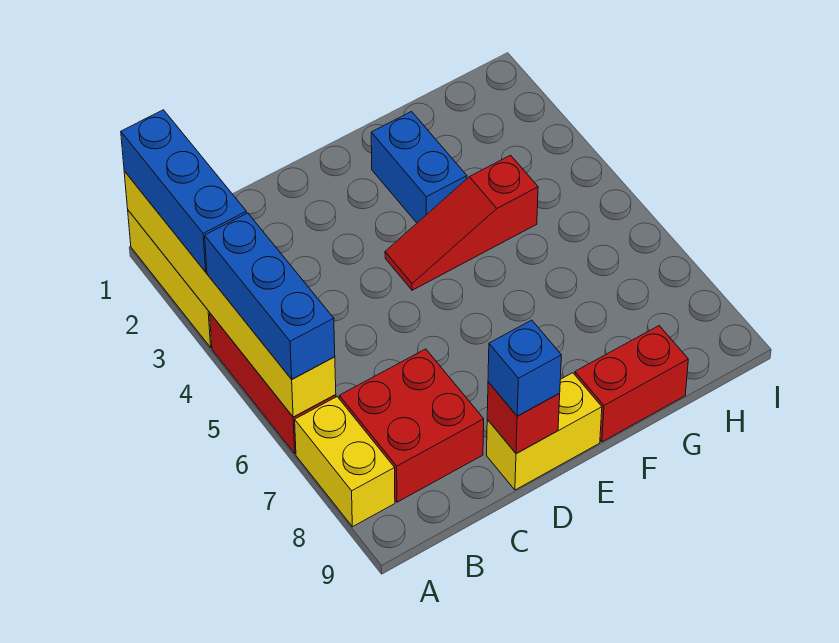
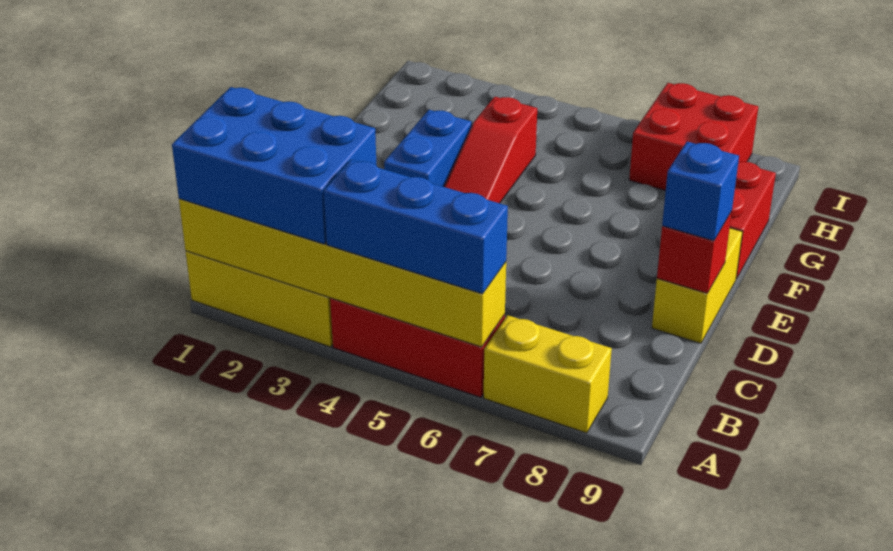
blue brick A1:A3 level 3 -> blue brick A1:B3 level 3
red brick B7:C8 level 1 -> red brick H7:I8 level 1
blue brick F2:F3 level 1 -> blue brick E3:F3 level 1

